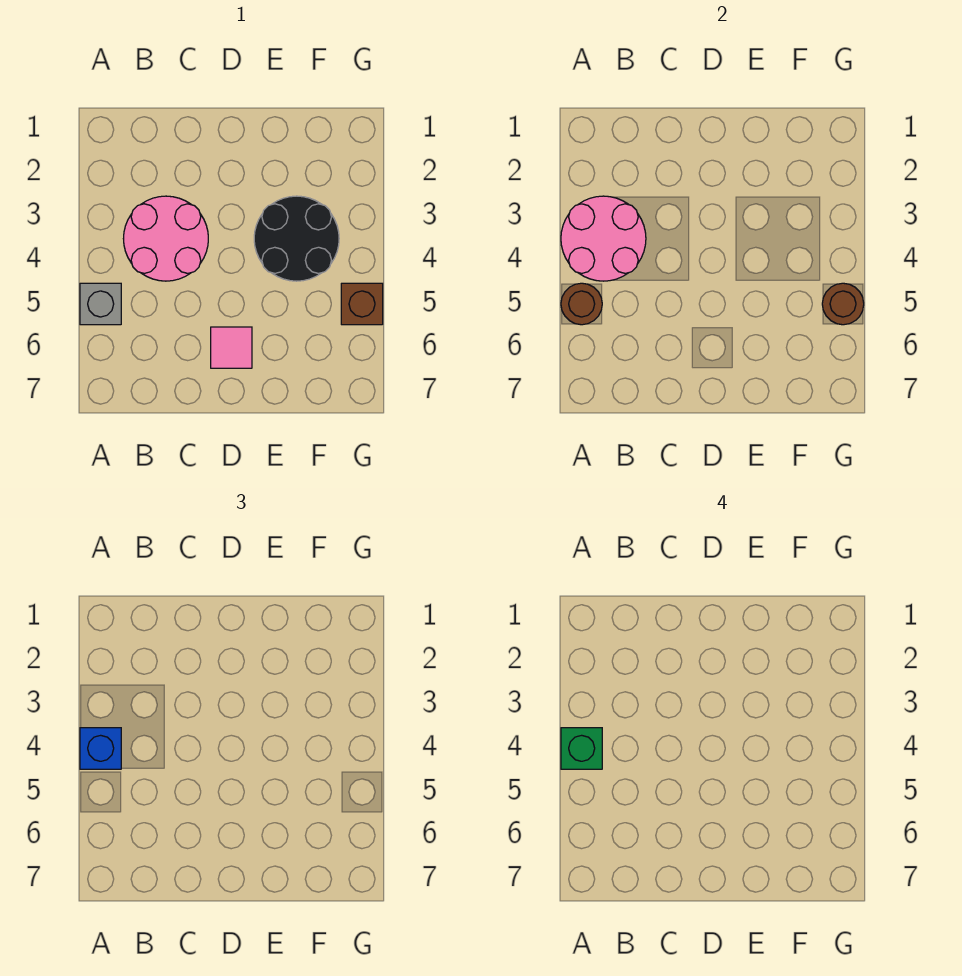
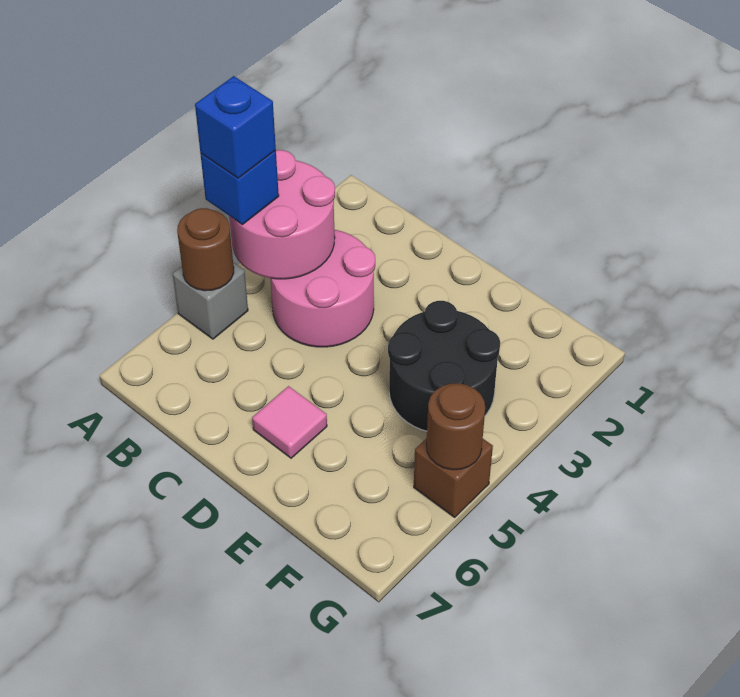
green brick A4 level 4 -> blue brick A4 level 4

